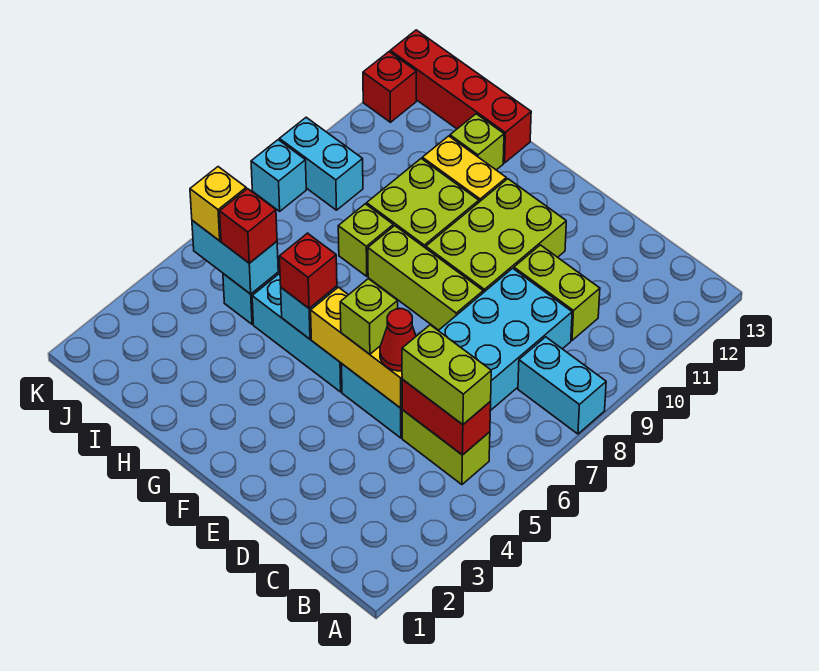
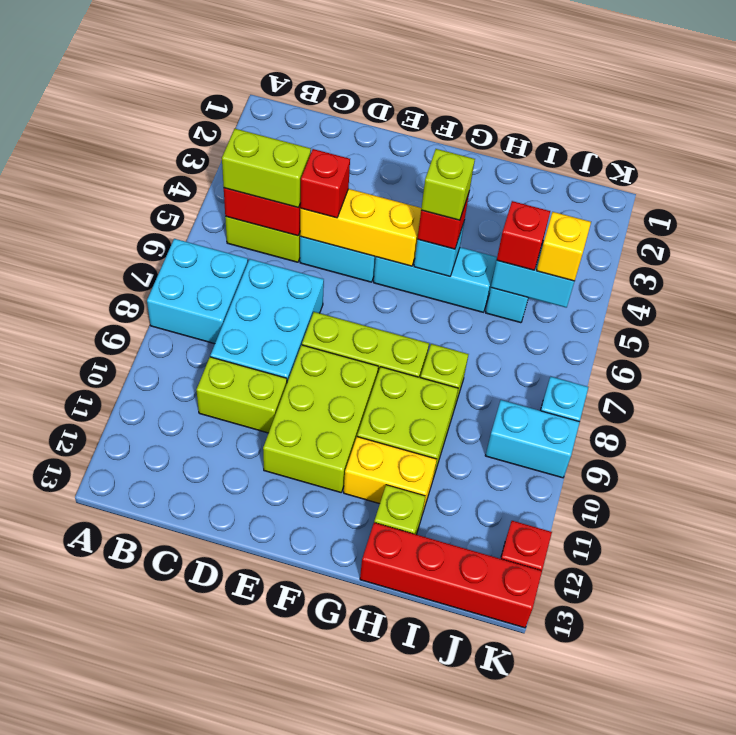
cyan brick A8:B8 level 1 -> cyan brick A7:B8 level 1
red cone D5 level 3 -> red brick D5 level 3
lime brick E5 level 3 -> lime brick G5 level 4

